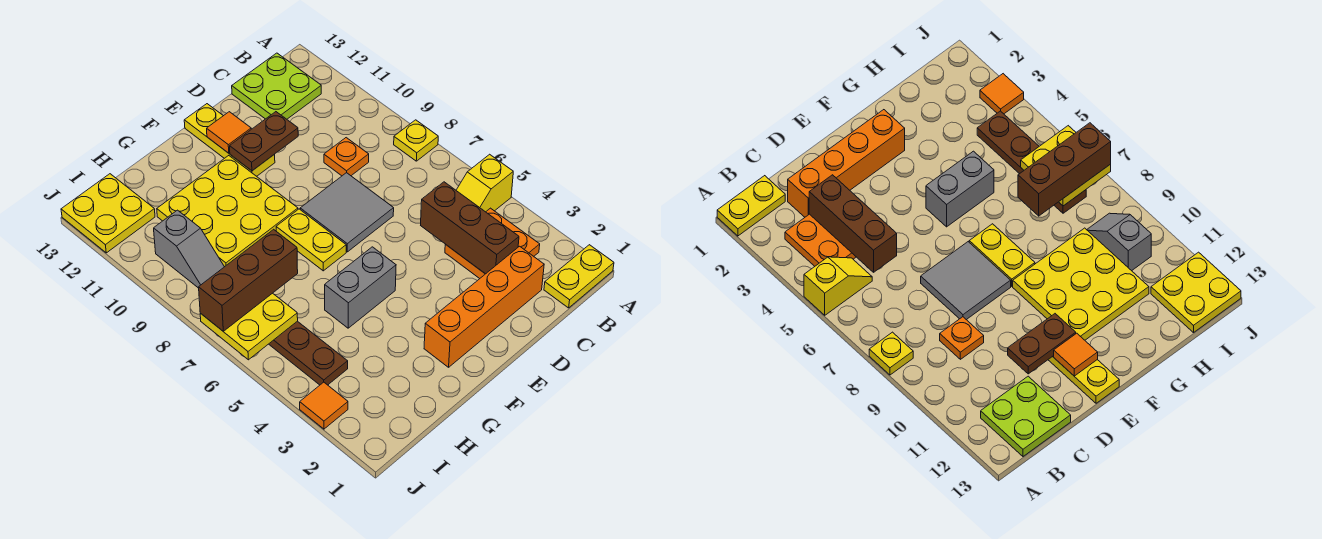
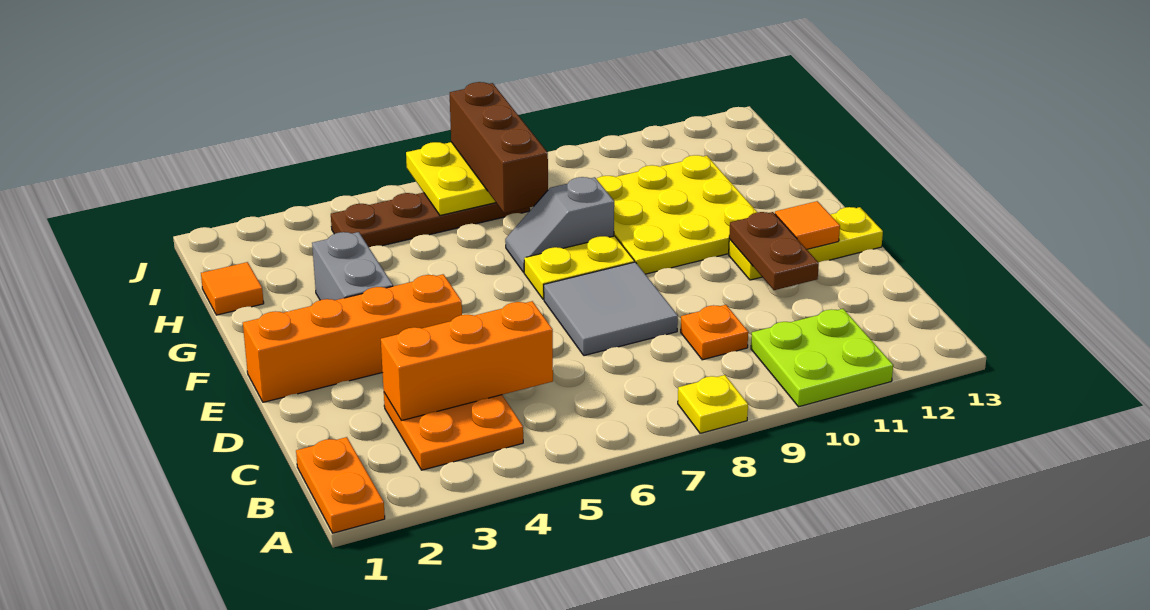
yellow plate A1:B1 level 1 -> orange plate A1:B1 level 1
yellow slope A5:B5 level 1 top A -> none
lime plate B12:C13 level 1 -> lime plate A10:B11 level 1
orange brick C2:F2 level 1 -> orange brick E1:E4 level 1
brown brick C3:C5 level 2 -> orange brick C3:C5 level 2
grey brick F5:G5 level 1 -> grey brick F3:G3 level 1
grey slope I9:I10 level 1 top 10 -> grey slope G7:G8 level 1 top 8
yellow plate I12:J13 level 1 -> none
orange tile J3 level 1 -> orange tile H1 level 1

